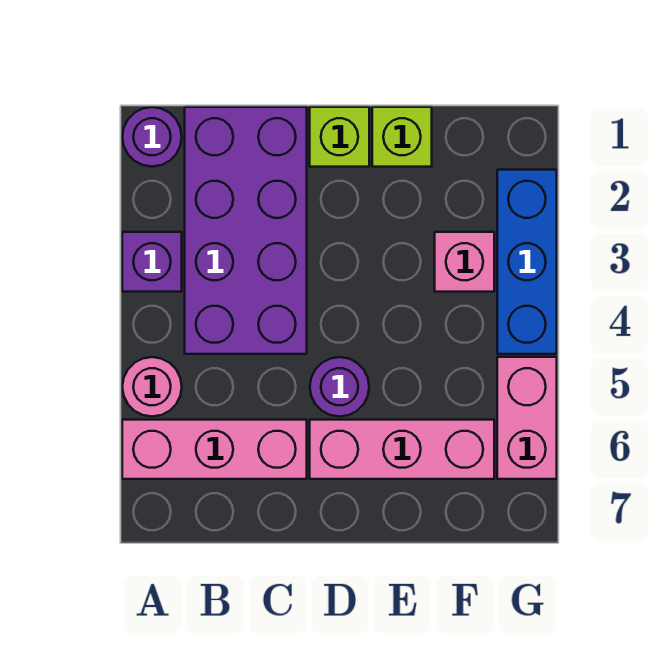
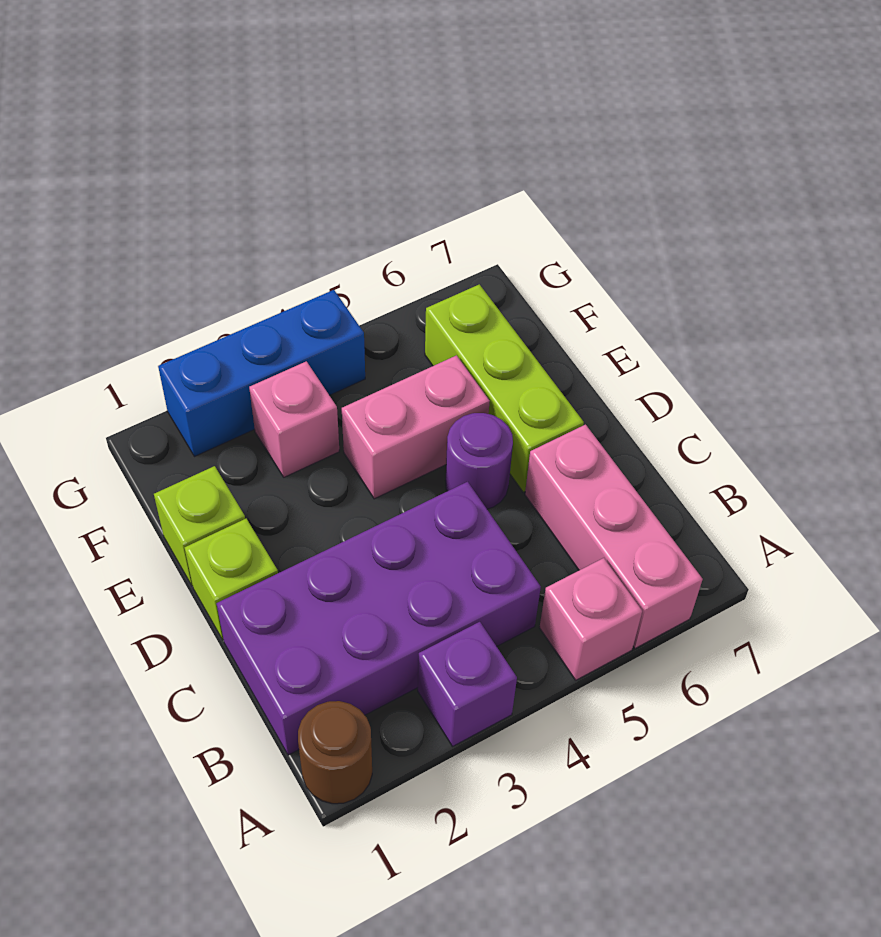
purple round brick A1 level 1 -> brown round brick A1 level 1
pink round brick A5 level 1 -> pink brick A5 level 1
pink brick D6:F6 level 1 -> lime brick D6:F6 level 1
pink brick G5:G6 level 1 -> pink brick E4:E5 level 1

